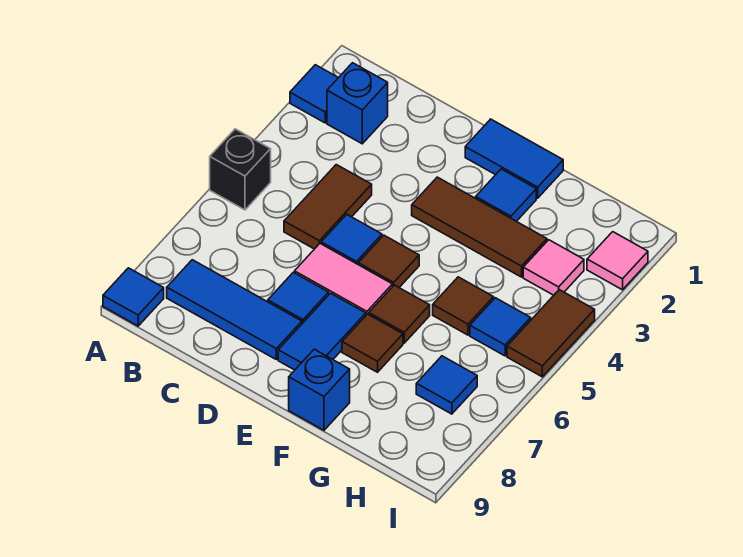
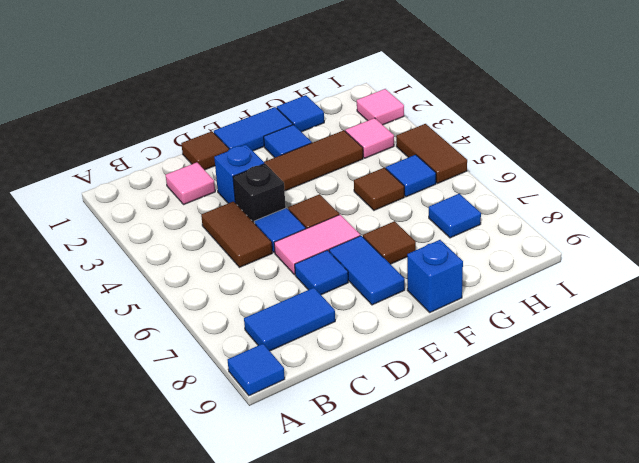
blue tile A2 level 1 -> blue tile G1 level 1
black brick A5 level 1 -> black brick D4 level 1
blue brick B2 level 1 -> blue brick D3 level 1
blue tile B8:D8 level 1 -> blue tile B8:C8 level 1
none -> pink tile C2 level 1
brown tile F6 level 1 -> brown tile D1 level 1

